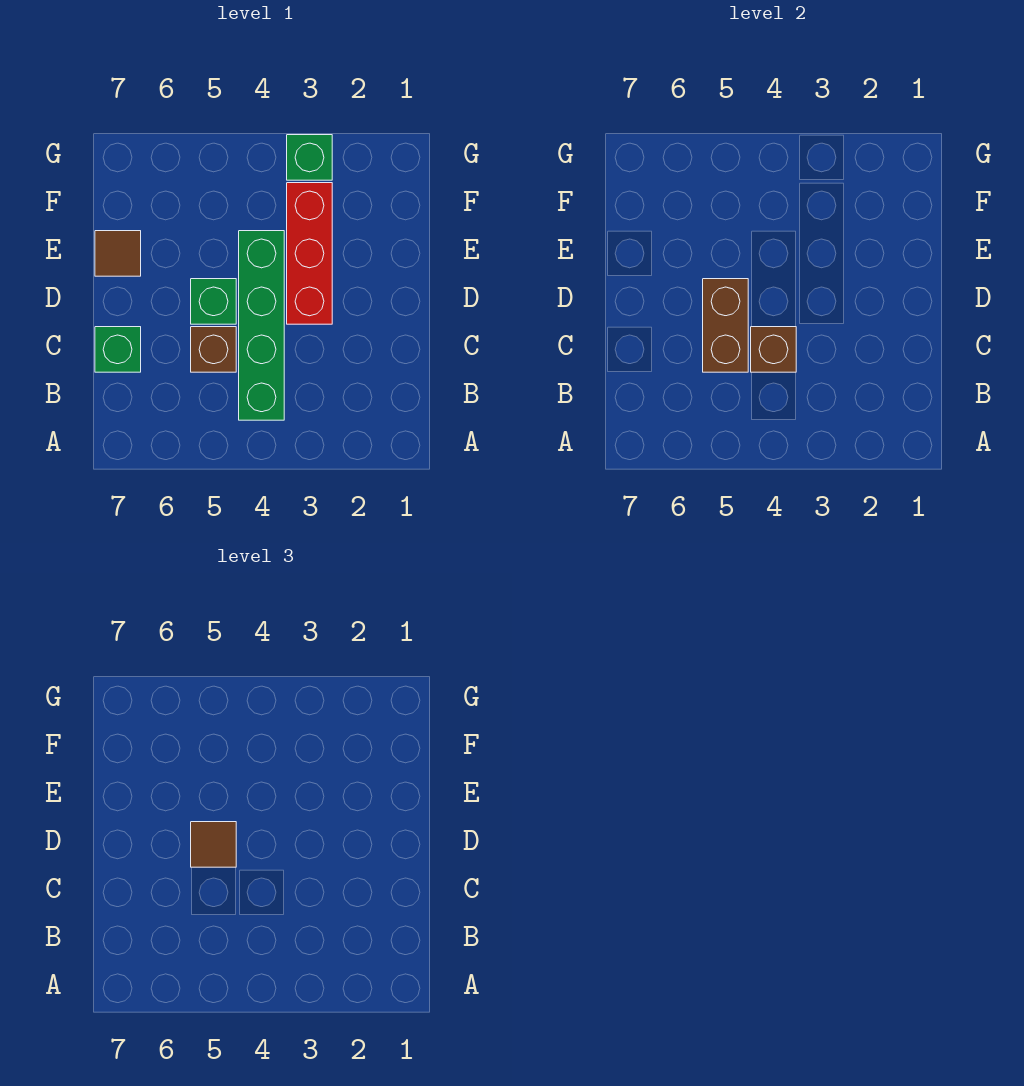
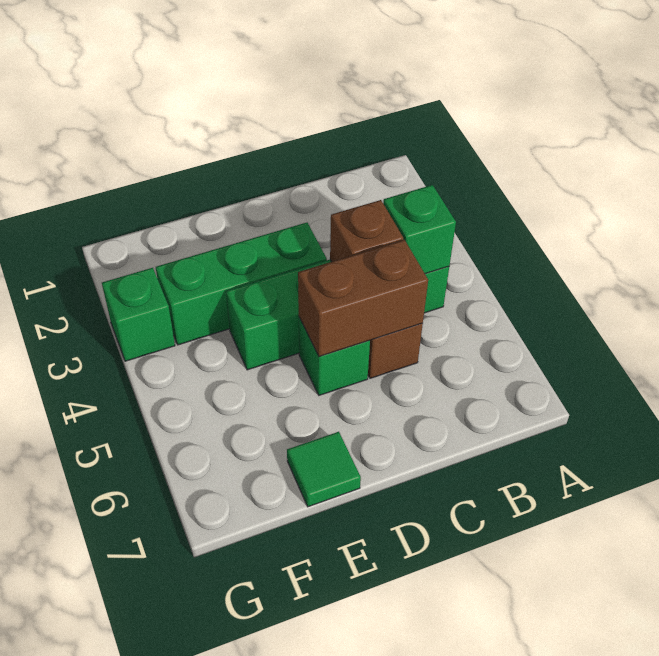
green brick C7 level 1 -> green brick B4 level 2
red brick D3:F3 level 1 -> green brick D3:F3 level 1
brown tile D5 level 3 -> none
brown tile E7 level 1 -> green tile E7 level 1

